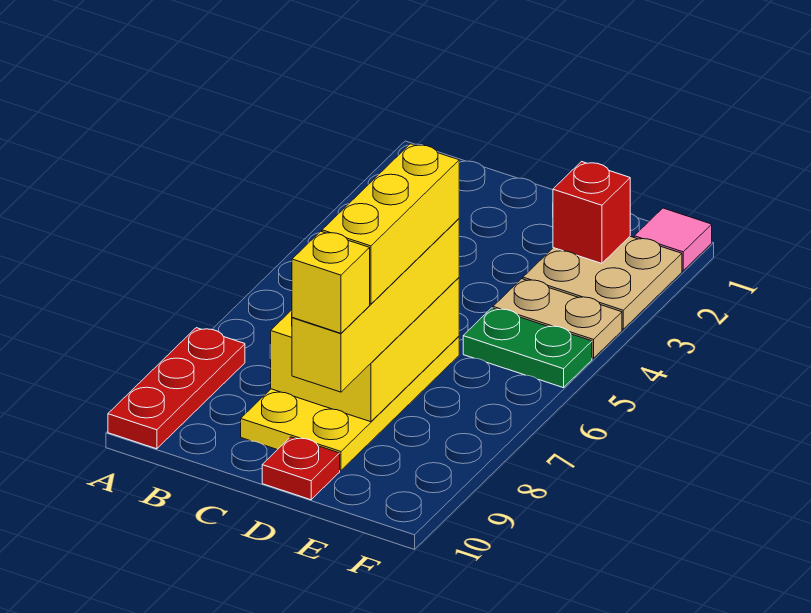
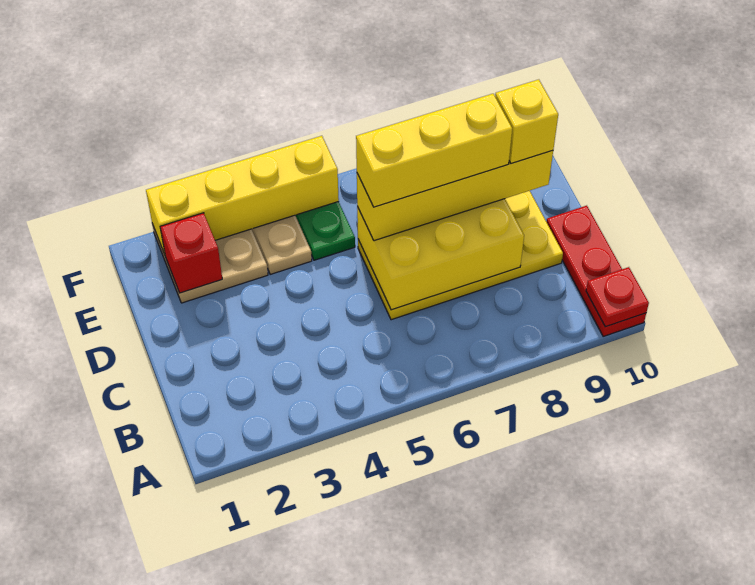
red plate A8:A10 level 1 -> red plate A10:C10 level 1
red plate D10 level 1 -> red plate A10 level 2
pink tile F1 level 1 -> none
none -> yellow brick F2:F5 level 2

